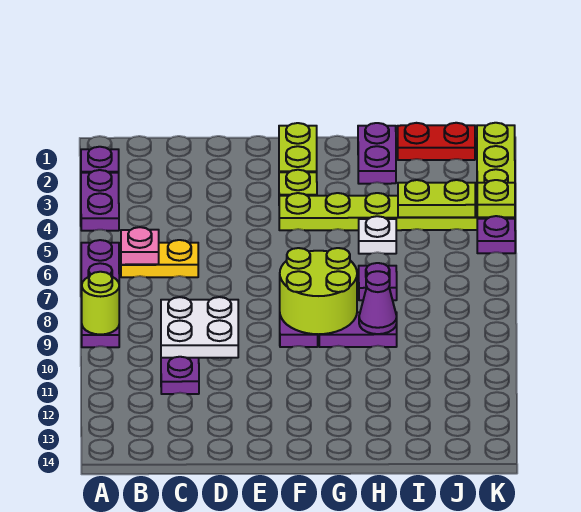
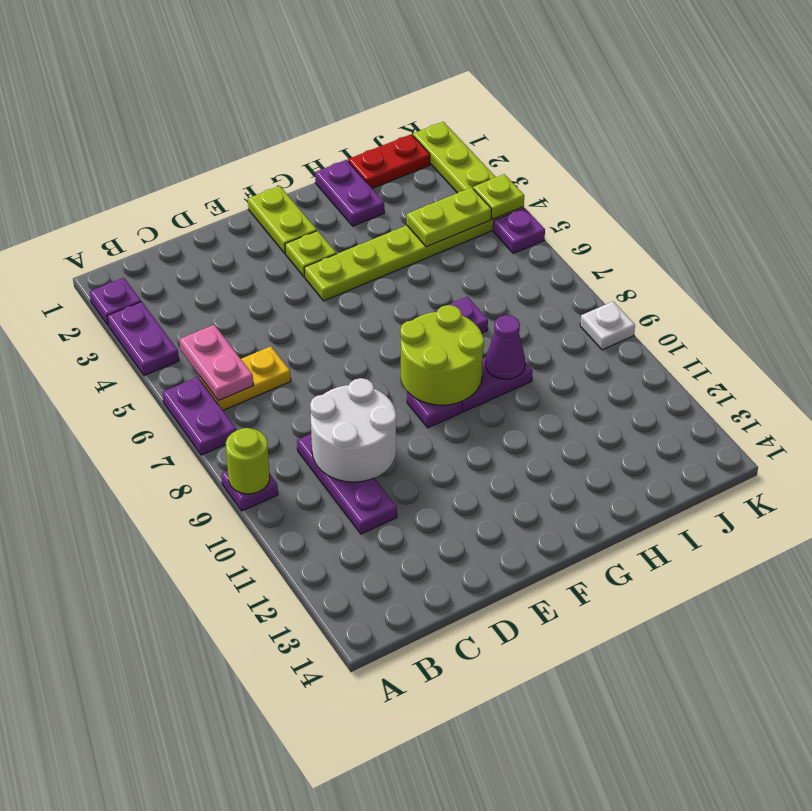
pink plate B6 level 2 -> pink plate B5:B6 level 2
white plate C9:D10 level 2 -> white round brick C9:D10 level 2
white plate H5 level 1 -> white plate K9 level 1

